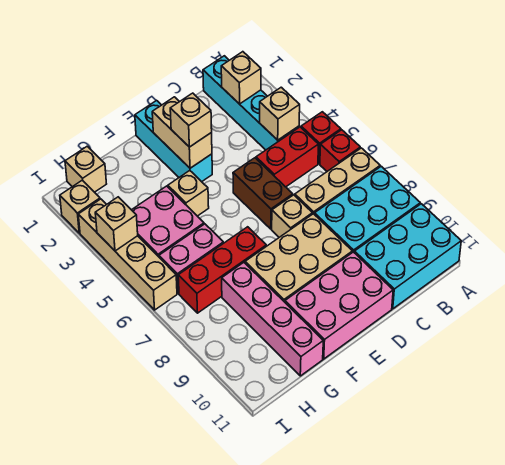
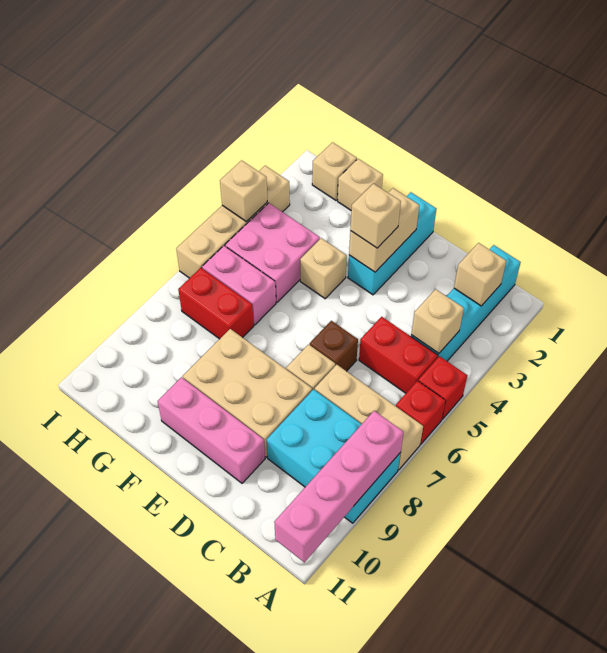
cyan brick A10:C11 level 1 -> none
brown brick D5:D6 level 1 -> brown brick D6 level 1
pink brick D10:F11 level 1 -> pink brick D10:F10 level 1
red brick F7:H7 level 1 -> red brick G7:H7 level 1
pink brick G8:G11 level 1 -> pink brick A8:A11 level 2
tan brick I2 level 1 -> tan brick G1 level 1

